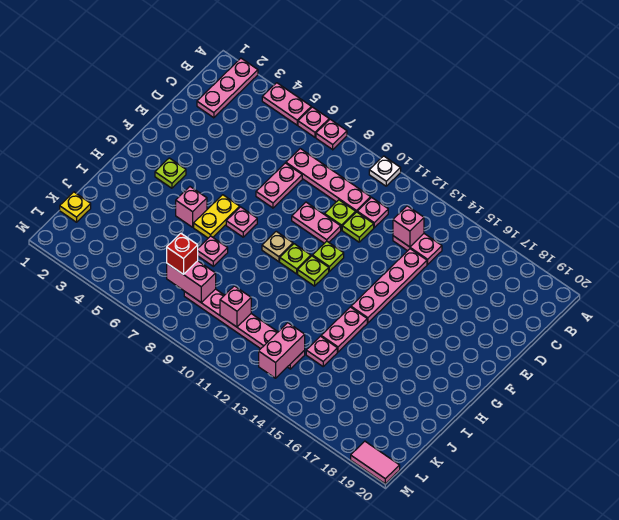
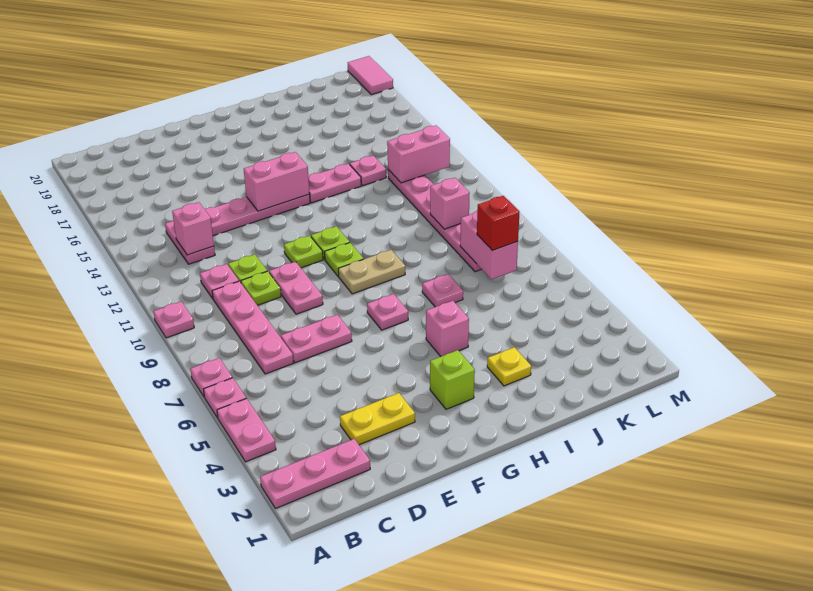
white plate A10 level 1 -> pink plate A10 level 1
none -> pink brick F14:G14 level 2
lime plate G3 level 1 -> lime brick G3 level 1
yellow plate G6:H6 level 1 -> yellow plate D3:E3 level 1
tan plate G9 level 1 -> tan plate G9:H9 level 1
yellow plate K1 level 1 -> yellow plate I3 level 1

